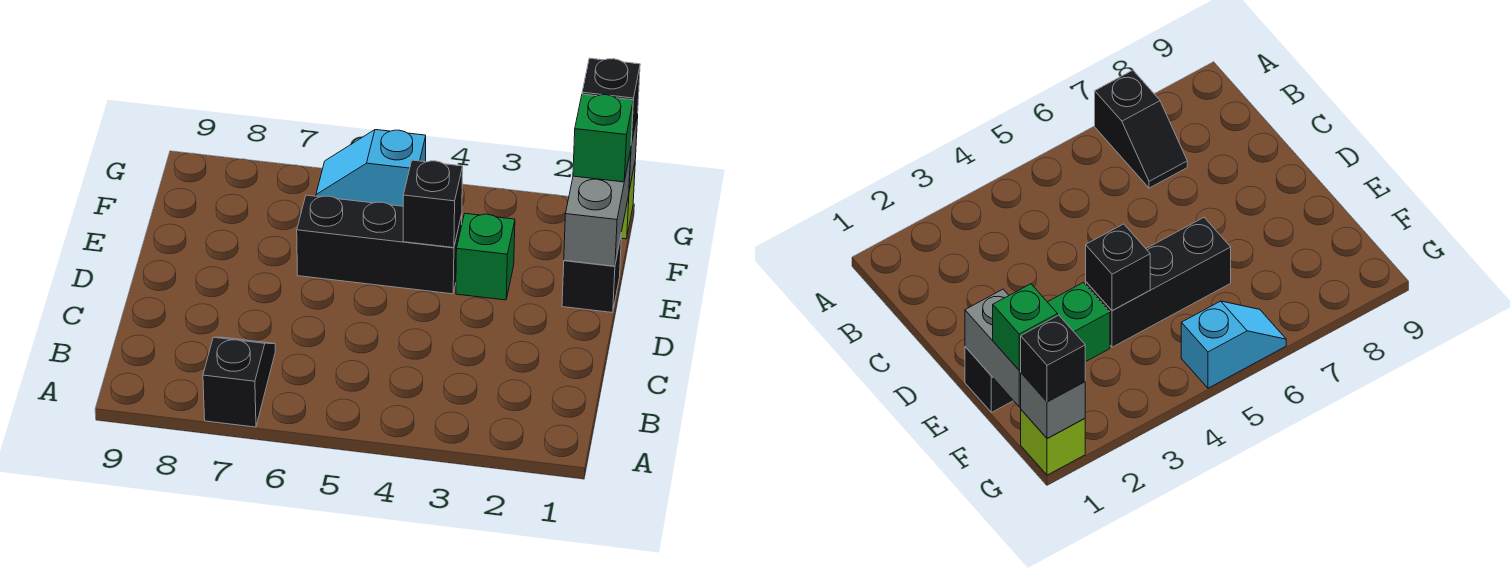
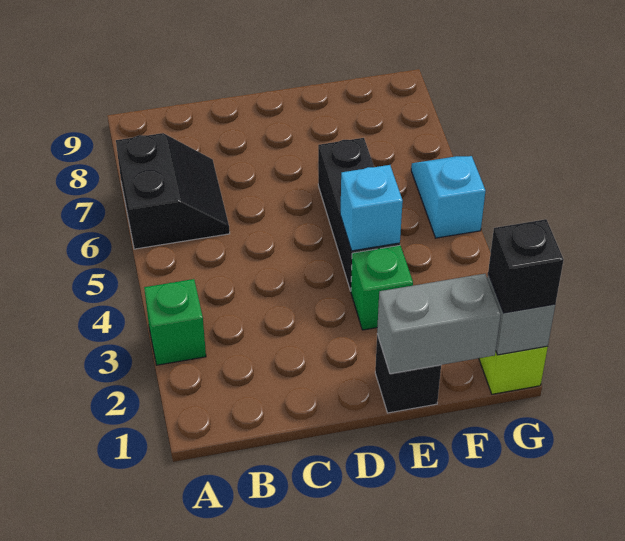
black slope A7:B7 level 1 top A -> black slope A6:B7 level 1 top A
black brick E4 level 2 -> cyan brick E4 level 2
green brick F1 level 3 -> green brick A3 level 1

